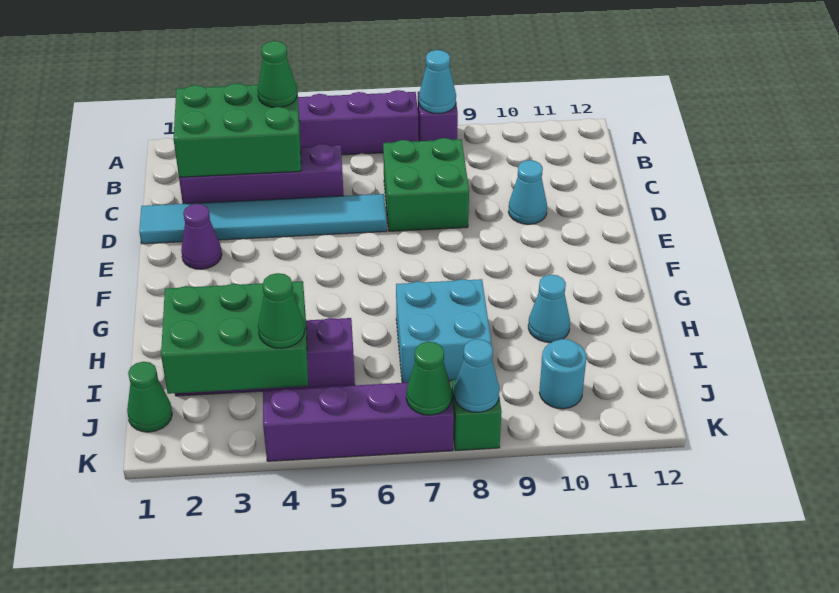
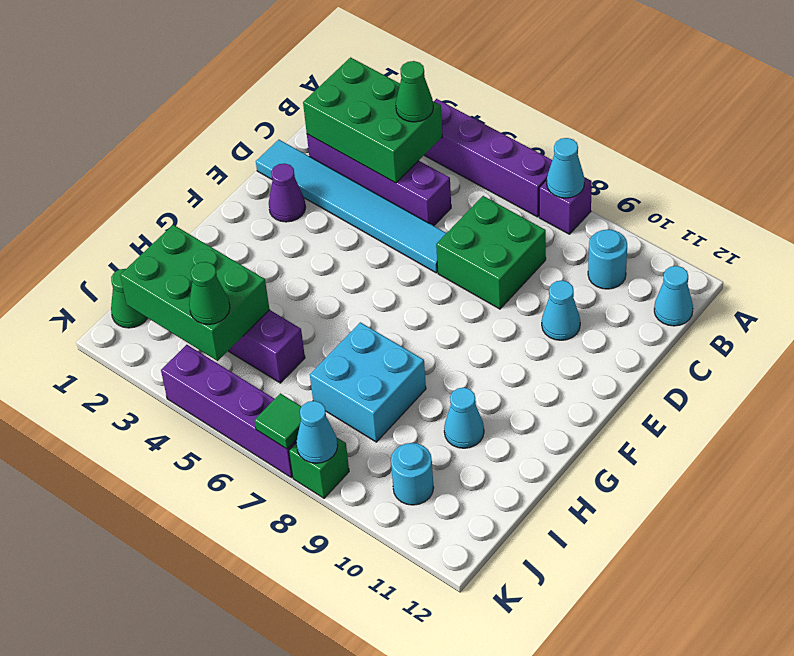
none -> cyan round brick B10 level 1
none -> cyan cone B12 level 1
green cone K7 level 2 -> green tile K7 level 2

